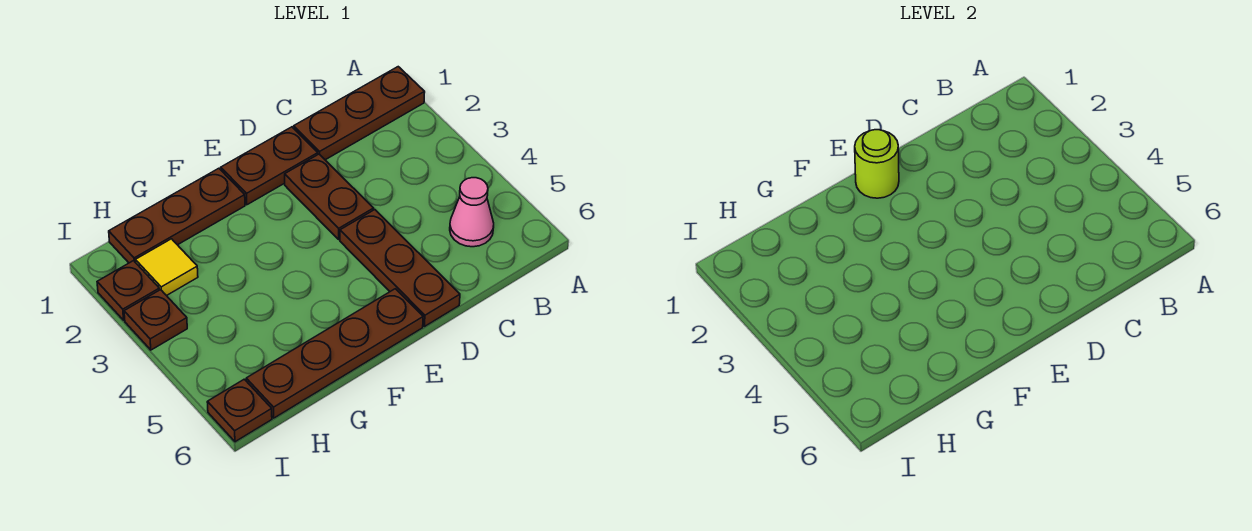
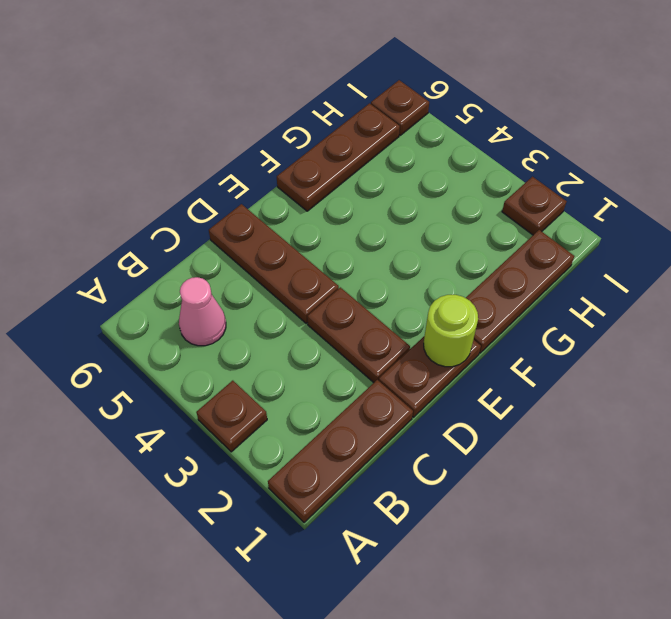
brown plate E6:H6 level 1 -> brown plate F6:H6 level 1
yellow tile H2 level 1 -> none
brown plate I3 level 1 -> brown plate A3 level 1

